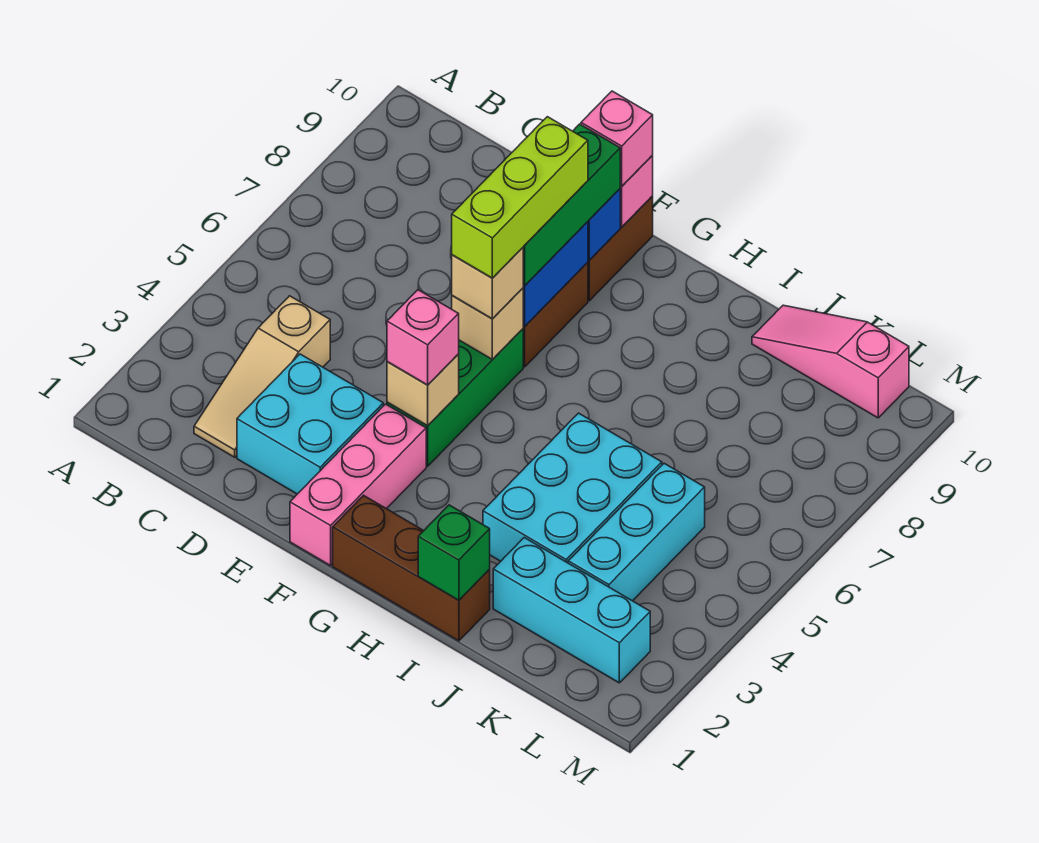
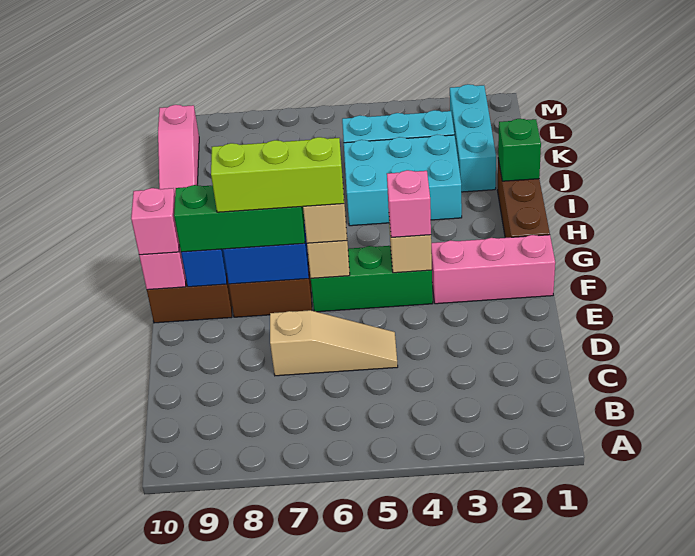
tan slope C2:C4 level 1 top 4 -> tan slope D5:D7 level 1 top 7
cyan brick D2:E3 level 1 -> none

